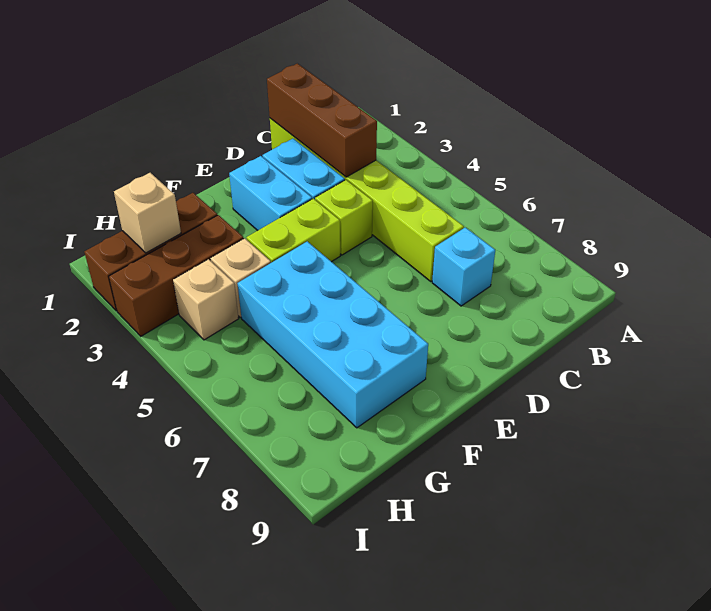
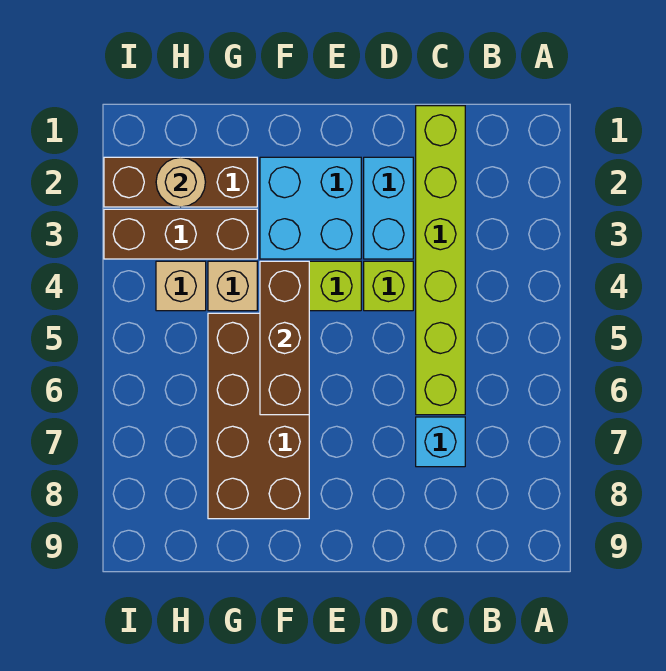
brown brick C1:C3 level 2 -> brown brick F4:F6 level 2
cyan brick E2:E3 level 1 -> cyan brick E2:F3 level 1
cyan brick F5:G8 level 1 -> brown brick F5:G8 level 1
tan brick H2 level 2 -> tan round brick H2 level 2

